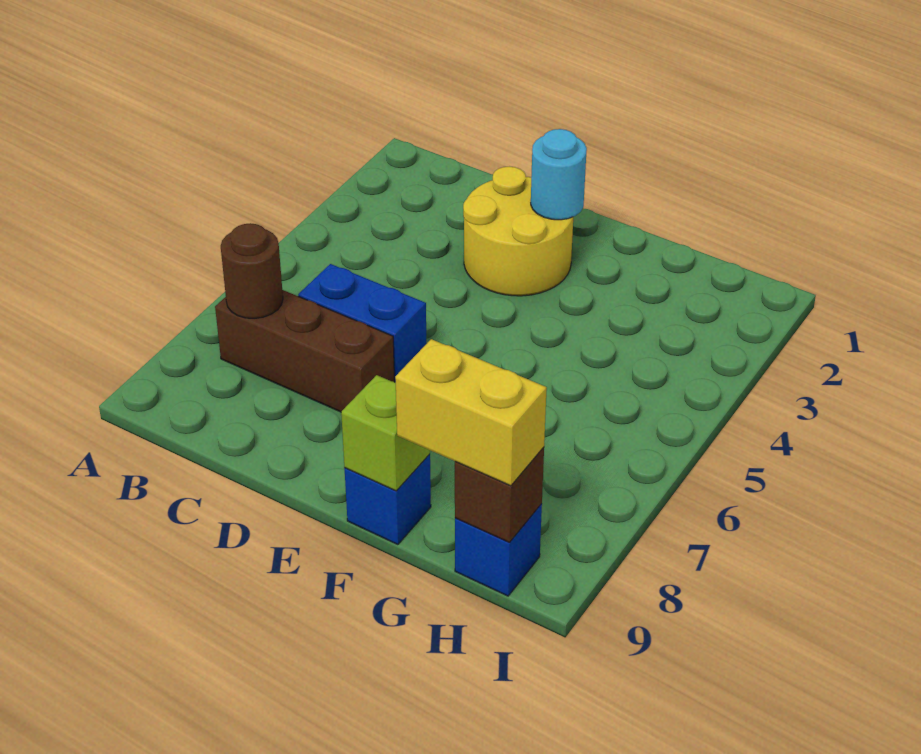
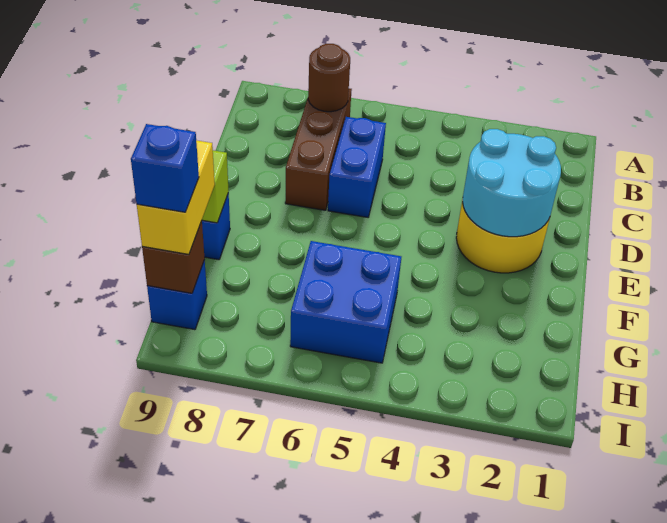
cyan round brick E2 level 2 -> cyan round brick D2:E3 level 2
none -> blue brick G5:H6 level 1
none -> blue brick H9 level 4

